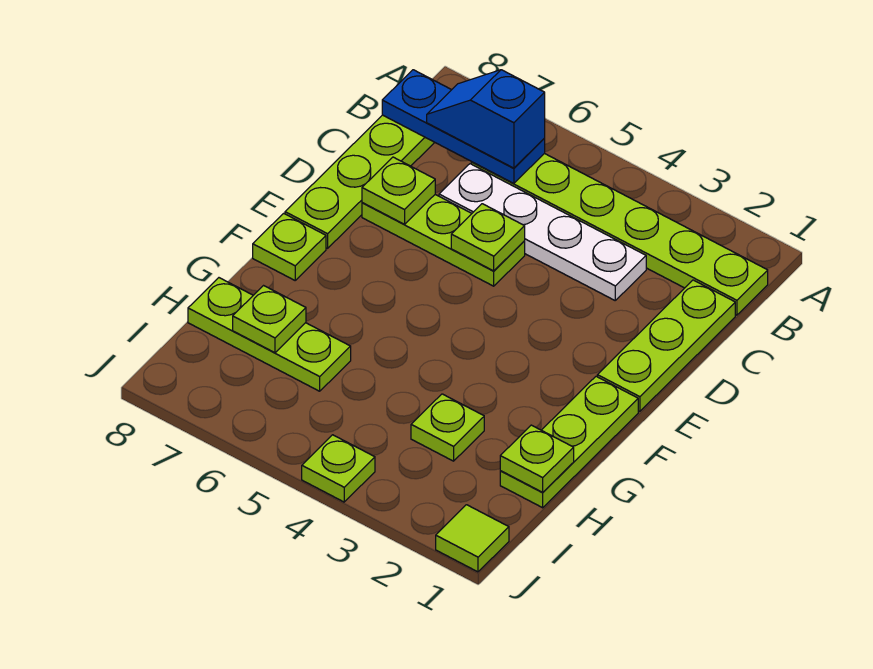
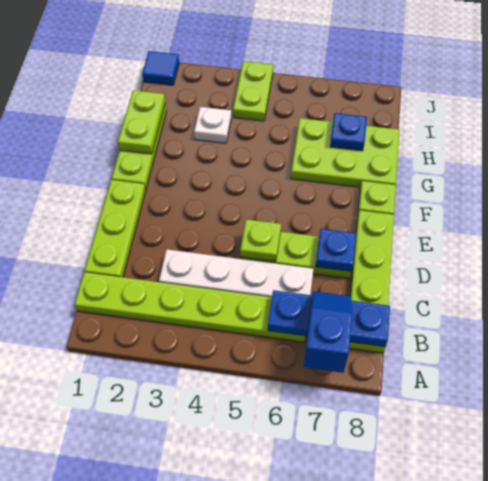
blue slope B6:B7 level 3 top 6 -> blue slope A7:B7 level 3 top A
lime plate D7 level 2 -> blue plate D7 level 2
lime plate H1 level 2 -> lime plate G1:H1 level 2
lime plate H3 level 1 -> white plate H3 level 1
lime plate H6:H8 level 1 -> lime plate G6:H8 level 1
lime plate H7 level 2 -> blue plate H7 level 2
lime tile J1 level 1 -> blue tile J1 level 1
lime plate J4 level 1 -> lime plate I4:J4 level 1

